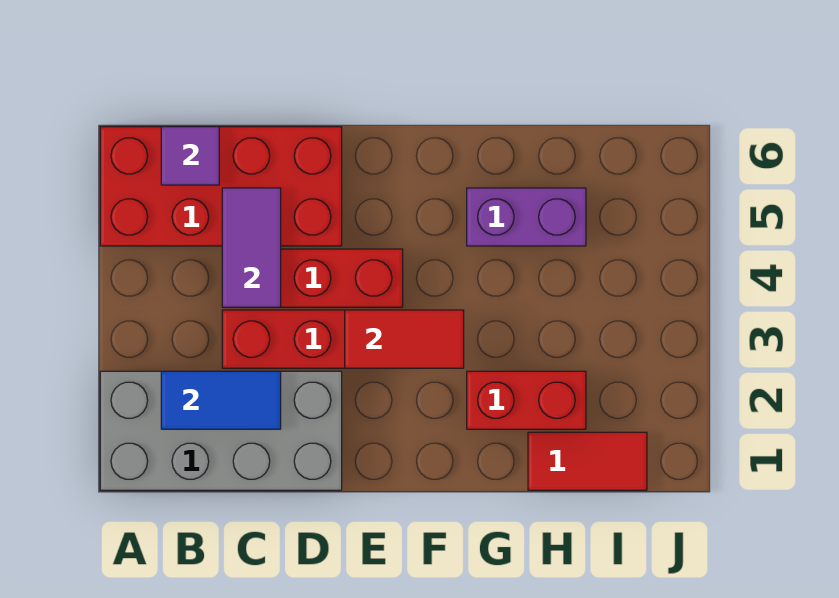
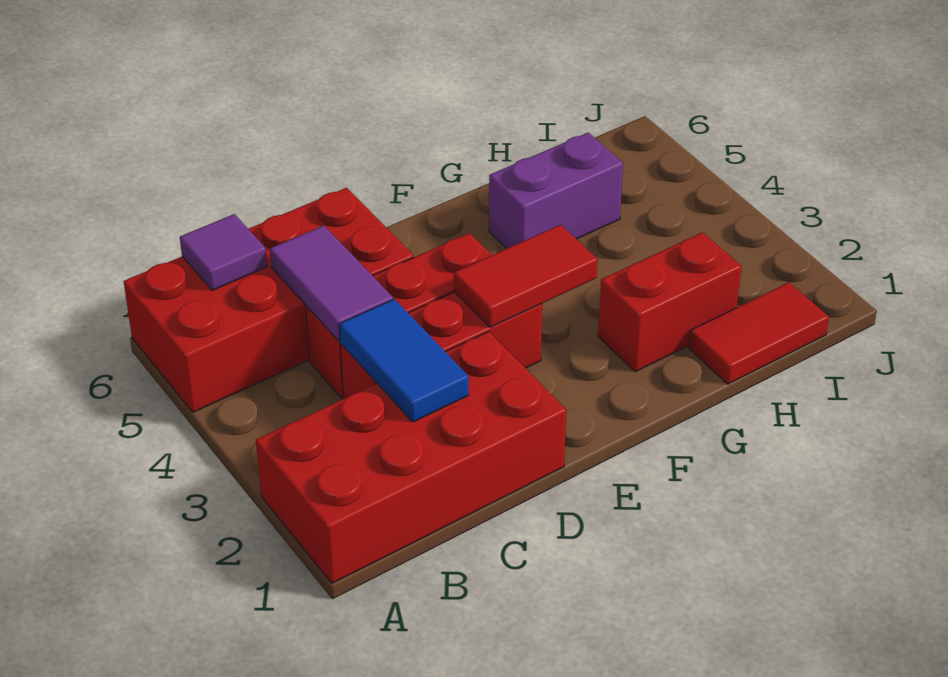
grey brick A1:D2 level 1 -> red brick A1:D2 level 1
blue tile B2:C2 level 2 -> blue tile C2:C3 level 2

